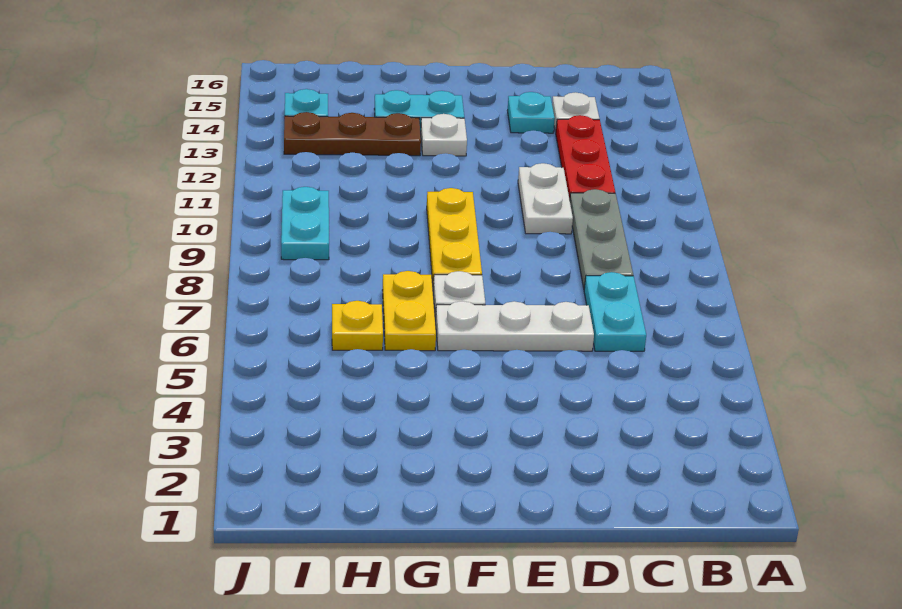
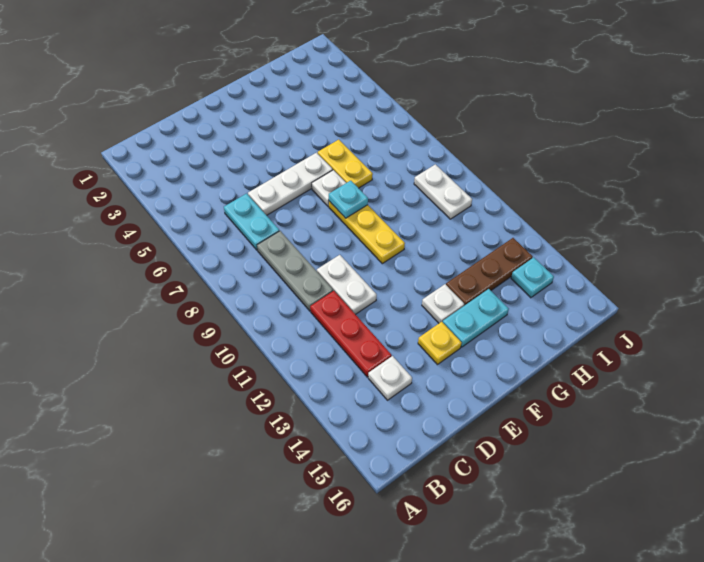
cyan plate D14 level 1 -> cyan plate F8 level 2
yellow plate H6 level 1 -> yellow plate E14 level 1
cyan plate I9:I10 level 1 -> white plate I9:I10 level 1

